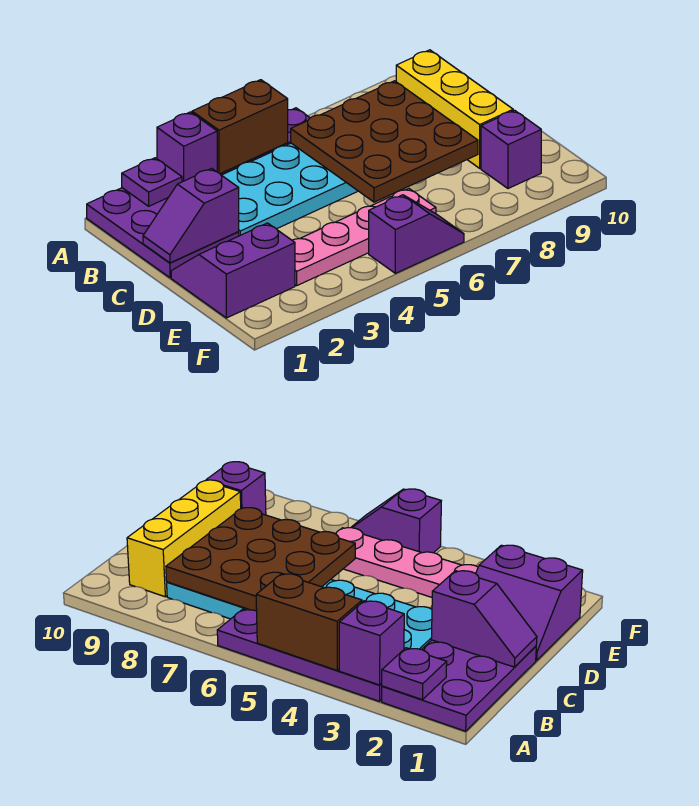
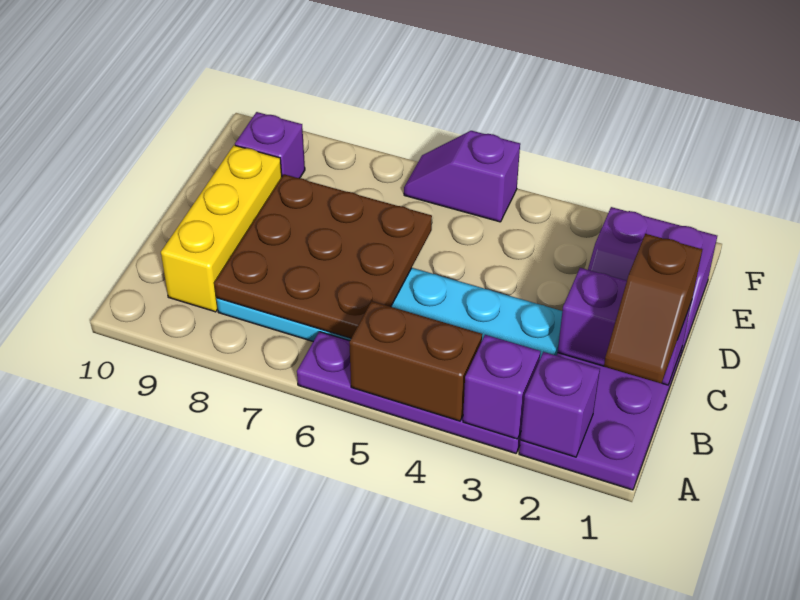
purple plate A2 level 2 -> purple brick A2 level 2
none -> brown slope B1:C1 level 3 top C
purple slope C1:C2 level 2 top 2 -> purple brick C1:C2 level 2
pink plate E3:E6 level 1 -> none

